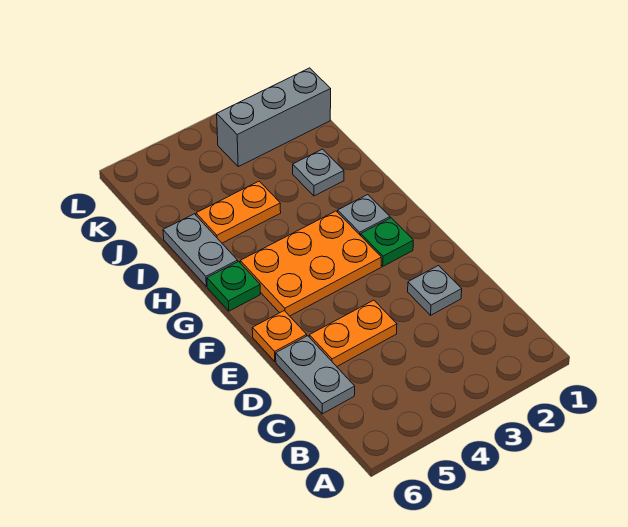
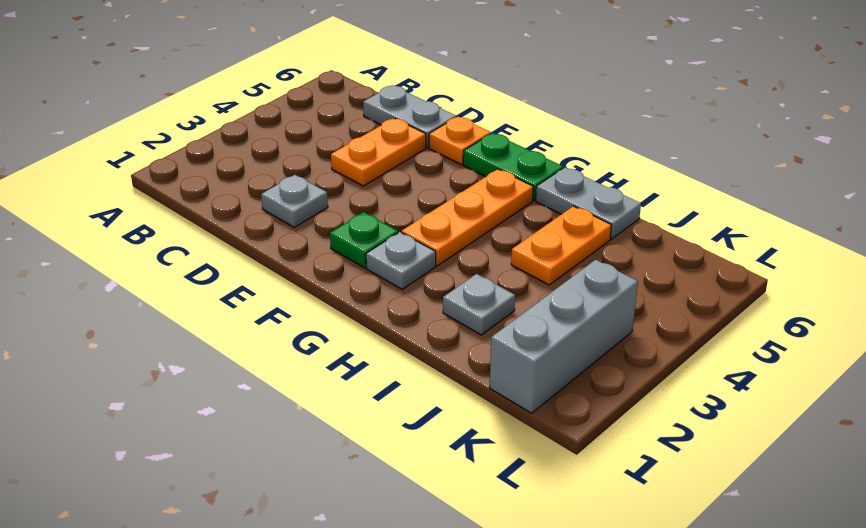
orange plate F3:G5 level 1 -> orange plate G3:G5 level 1
green plate G6 level 1 -> green plate F6:G6 level 1

